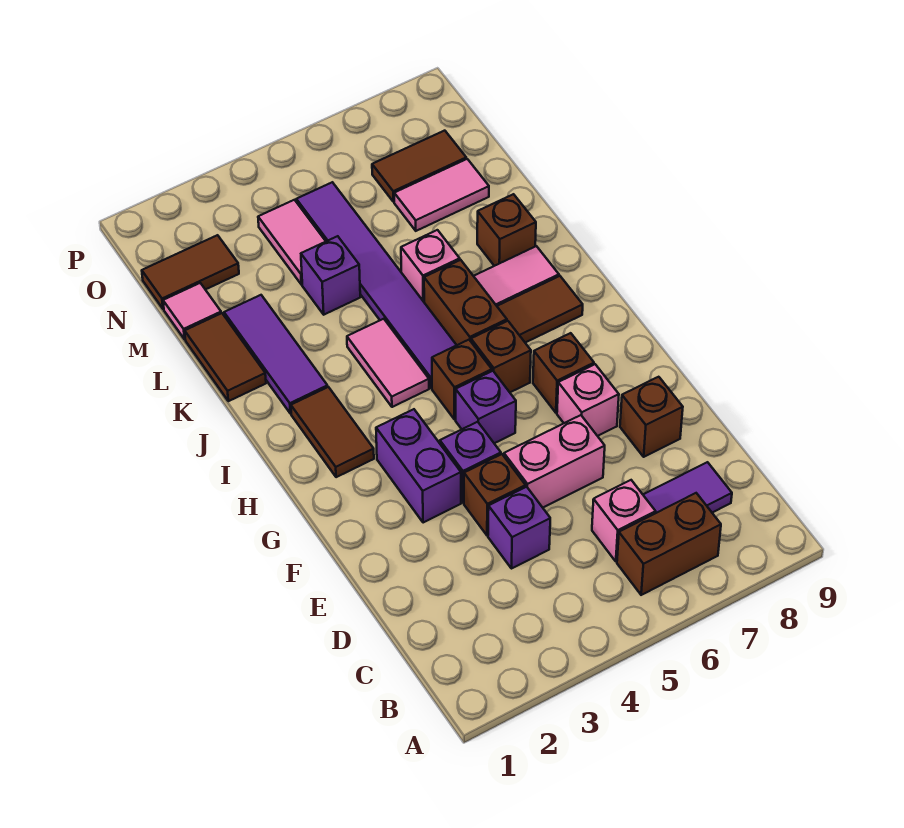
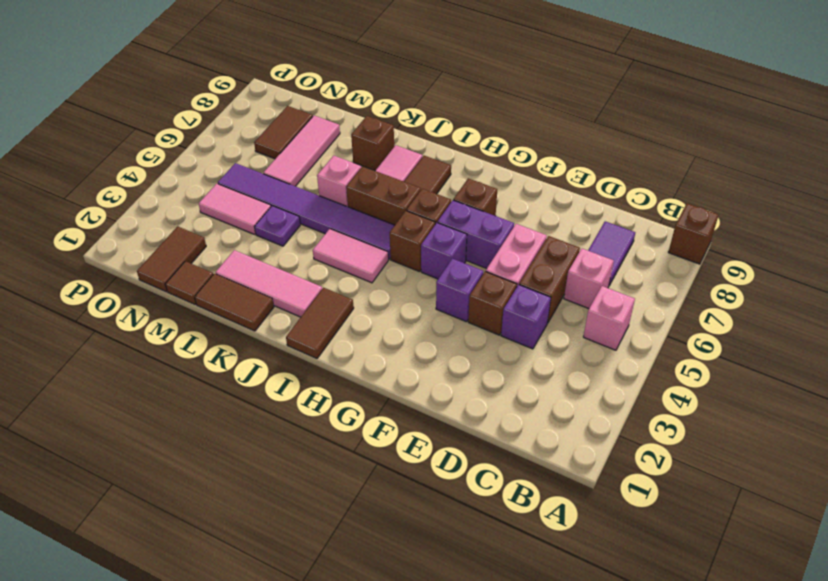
brown brick B6:B7 level 1 -> brown brick D5:D6 level 1
brown brick E8 level 1 -> brown brick A9 level 1
purple brick F3:G3 level 1 -> purple brick F6:G6 level 1
pink brick F7 level 1 -> pink brick B5 level 1
brown tile H2:I2 level 1 -> brown tile I1:I2 level 1
purple tile J2:L2 level 1 -> pink tile J2:L2 level 1
purple brick L4 level 1 -> purple plate L4 level 1
pink tile M1 level 1 -> brown tile M1 level 1
pink tile M7:M8 level 1 -> pink tile M6:M8 level 1

